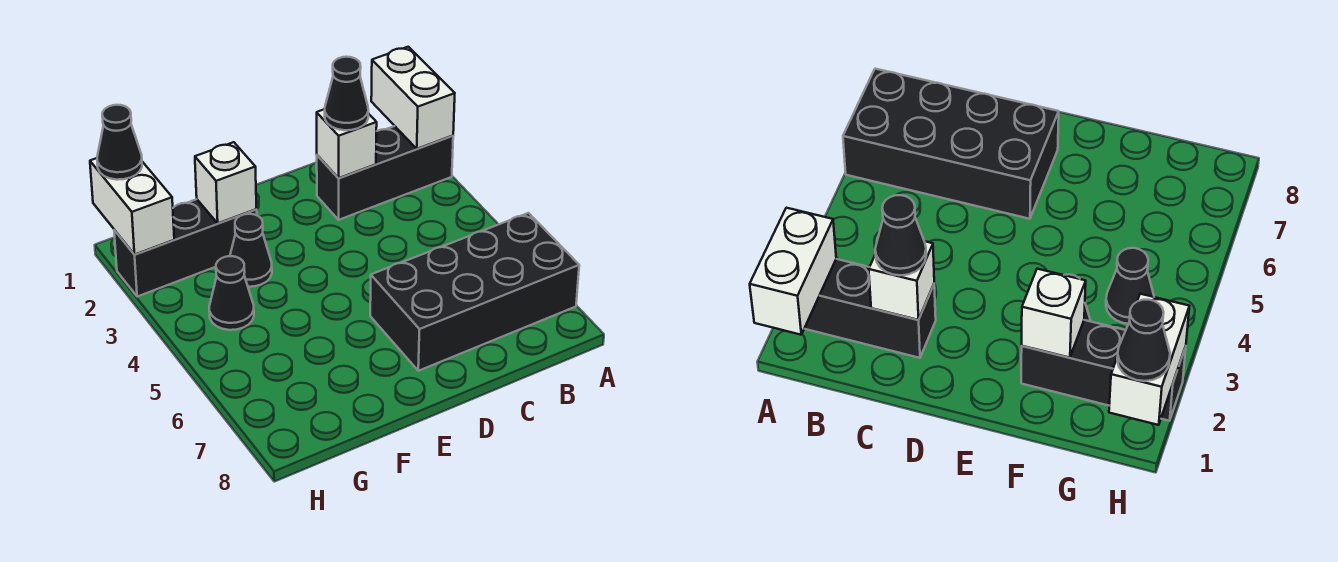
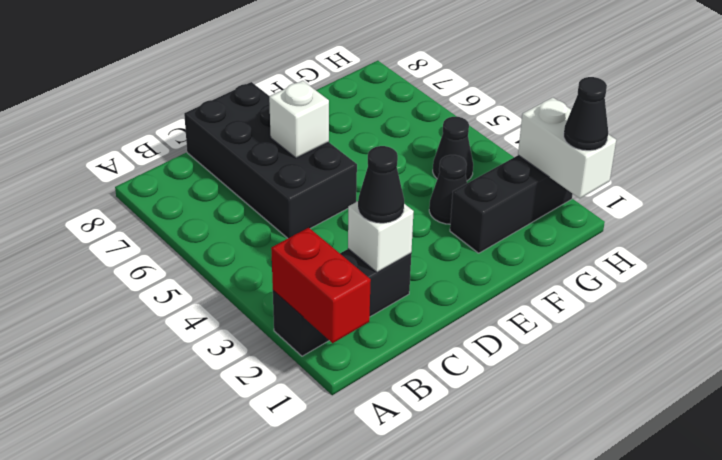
white brick A1:A2 level 2 -> red brick A1:A2 level 2
black brick A6:D7 level 1 -> black brick C5:D8 level 1
white brick F2 level 2 -> white brick D6 level 2

